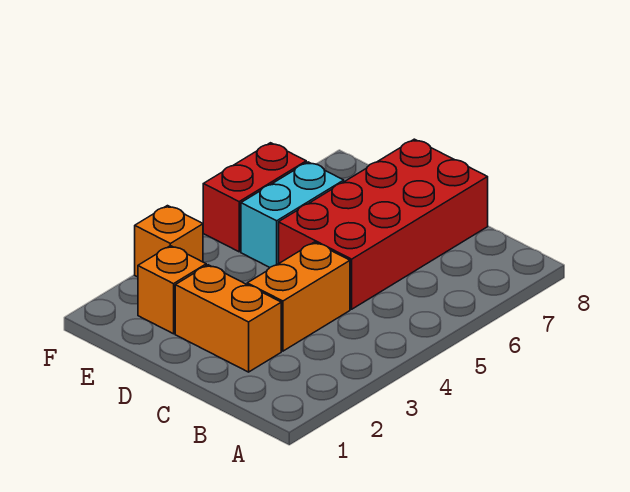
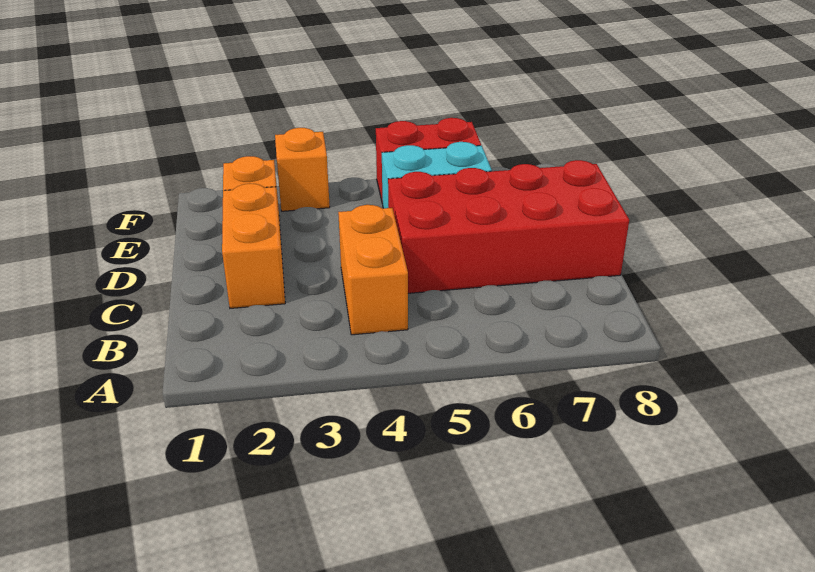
orange brick C3:C4 level 1 -> orange brick B4:C4 level 1

